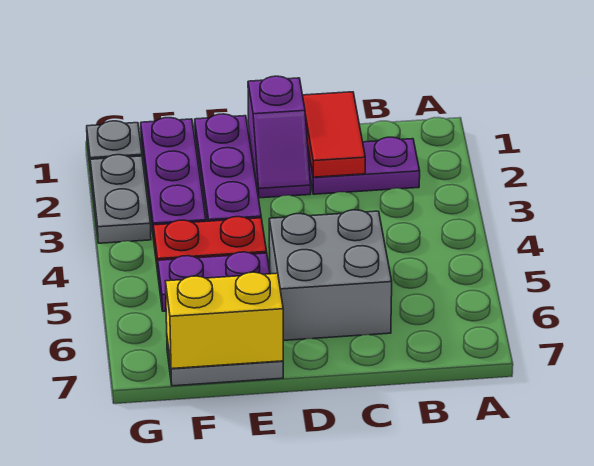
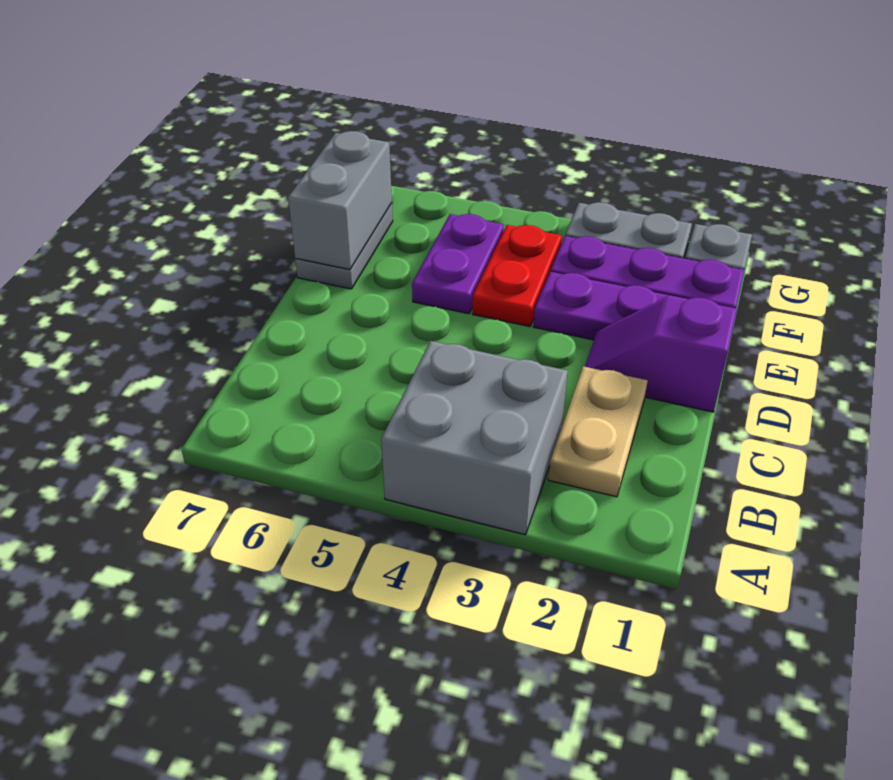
purple plate B2:C2 level 1 -> tan plate B2:C2 level 1
red tile C1:C2 level 2 -> none
grey brick C5:D6 level 1 -> grey brick A3:B4 level 1
yellow brick E7:F7 level 2 -> grey brick E7:F7 level 2

